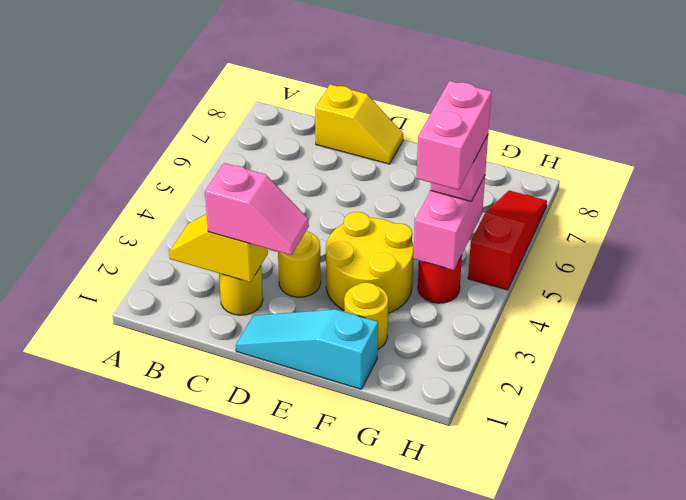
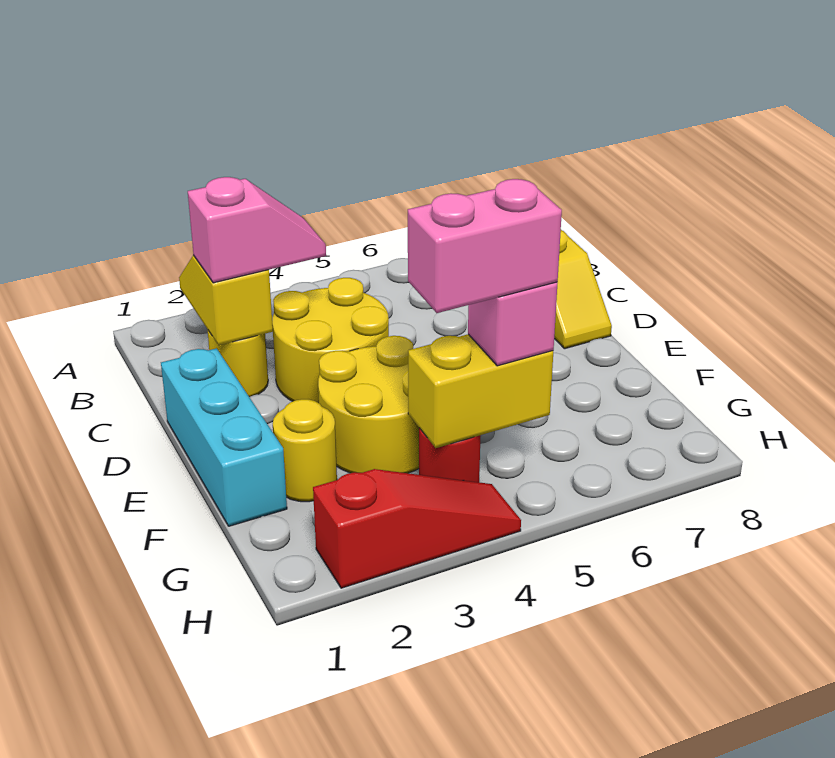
pink slope C2:D2 level 3 top C -> pink slope C2:C3 level 3 top 2
cyan slope D1:F1 level 1 top F -> cyan brick D1:F1 level 1
yellow round brick D3 level 1 -> yellow round brick C3:D4 level 1
pink brick G4:G5 level 2 -> yellow brick G4:G5 level 2
red slope H5:H7 level 1 top 5 -> red slope H2:H4 level 1 top 2

